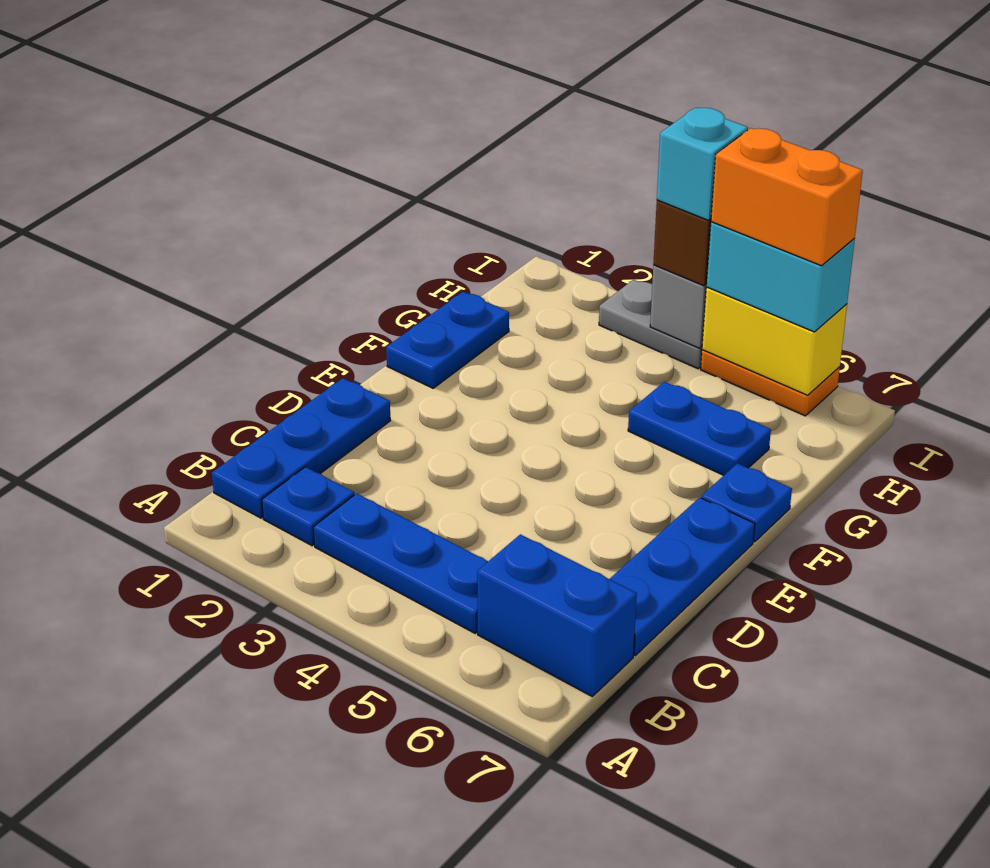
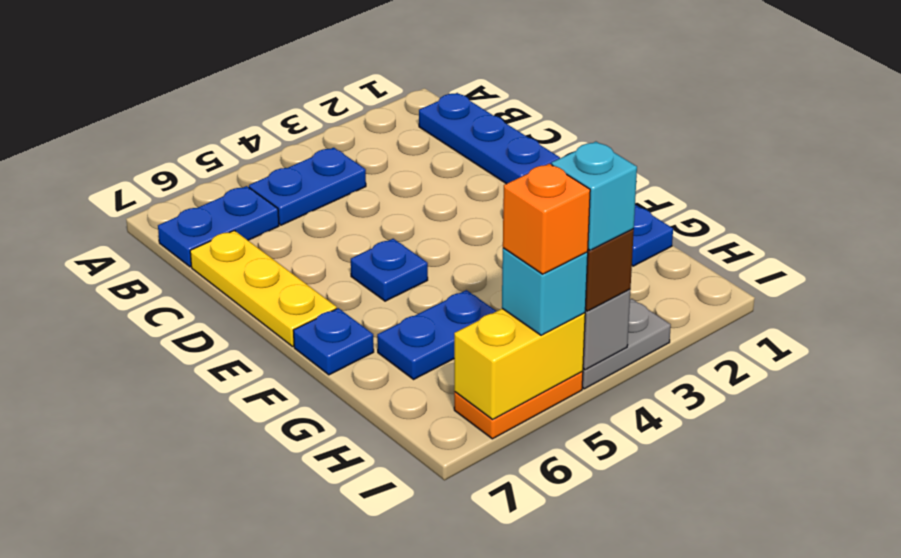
blue plate B2 level 1 -> blue plate E5 level 1
blue plate B3:B5 level 1 -> blue plate B4:B5 level 1
blue brick B6:B7 level 1 -> blue plate B6:B7 level 1
blue plate C7:E7 level 1 -> yellow plate C7:E7 level 1
cyan brick I5:I6 level 3 -> cyan brick I5 level 3
orange brick I5:I6 level 4 -> orange brick I5 level 4

